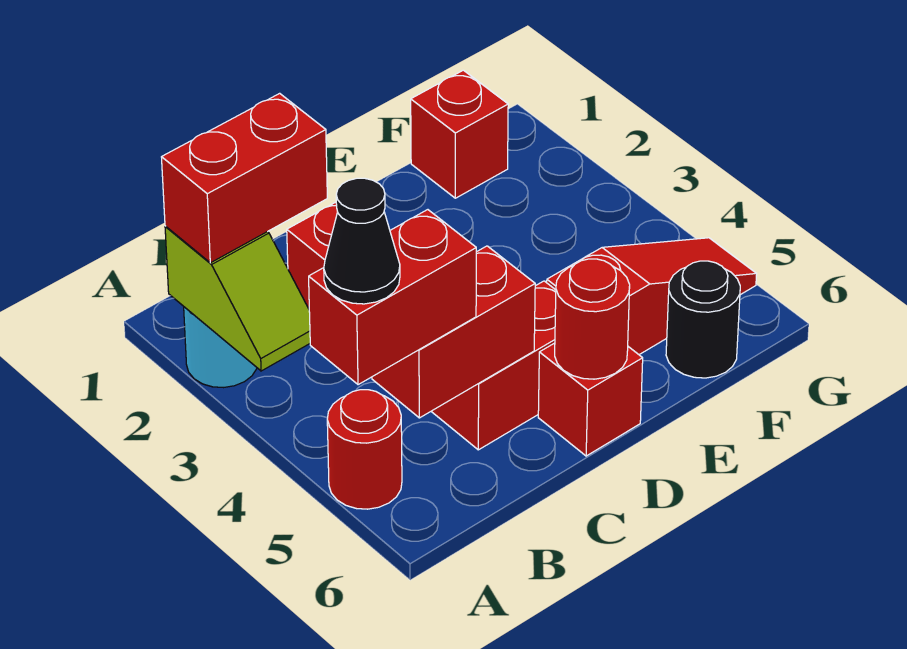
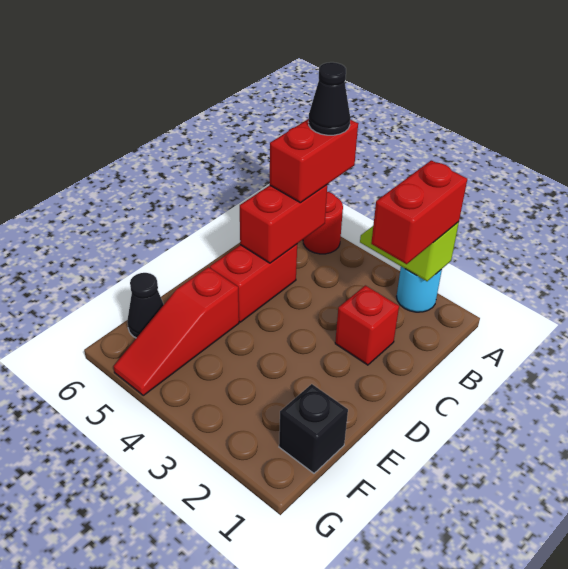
red brick D6 level 1 -> none
red round brick D6 level 2 -> none
red brick F1 level 1 -> black brick F1 level 1
black round brick F6 level 1 -> black cone F6 level 1

